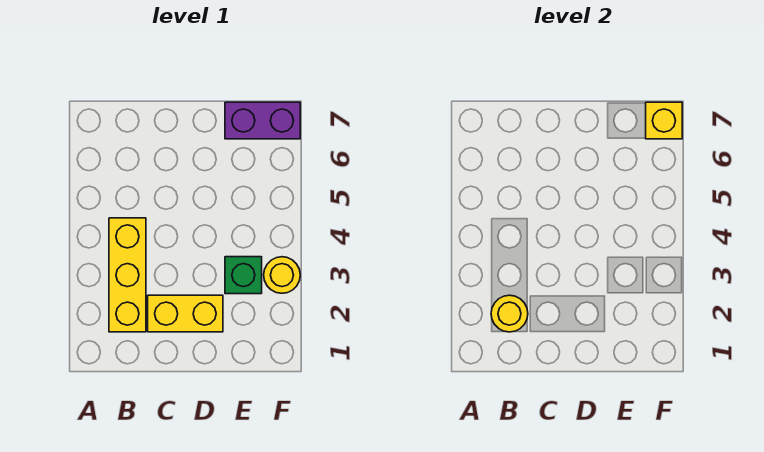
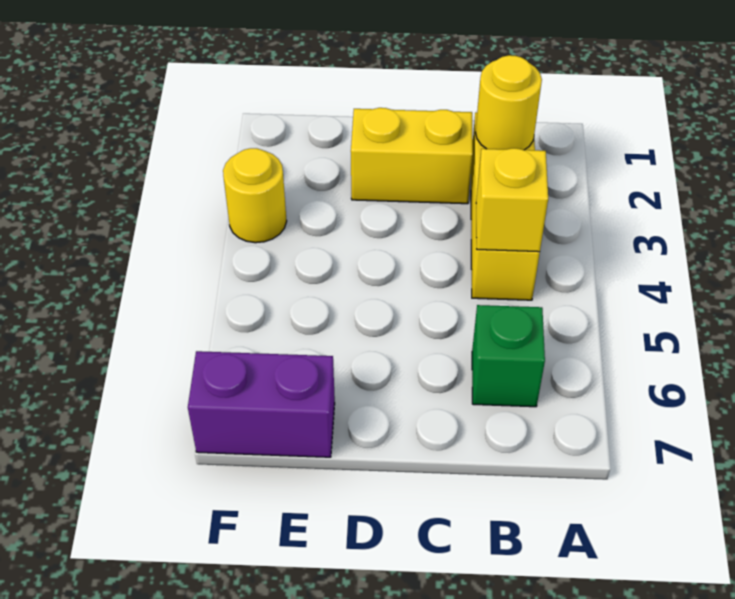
green brick E3 level 1 -> green brick B6 level 1
yellow brick F7 level 2 -> yellow brick B4 level 2

